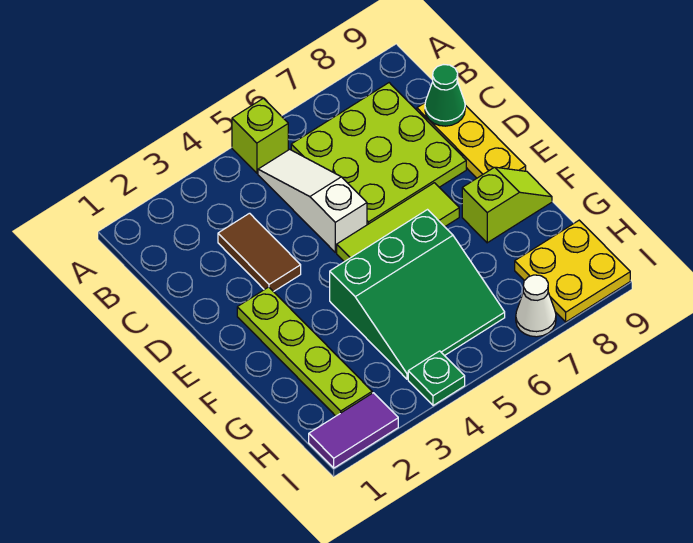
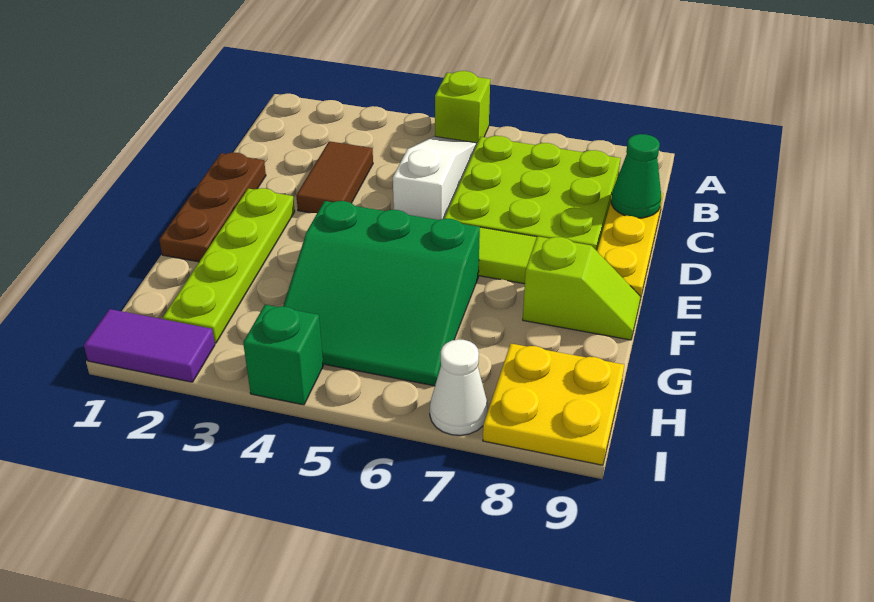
none -> brown plate D1:F1 level 1
green plate I4 level 1 -> green brick I4 level 1

